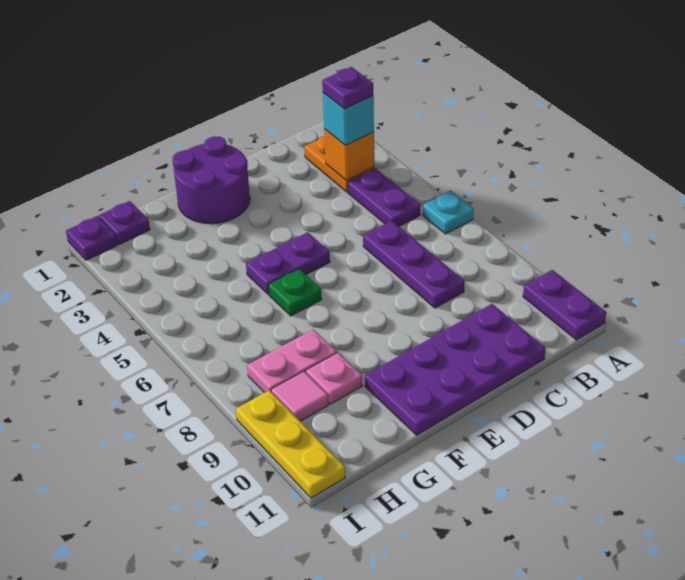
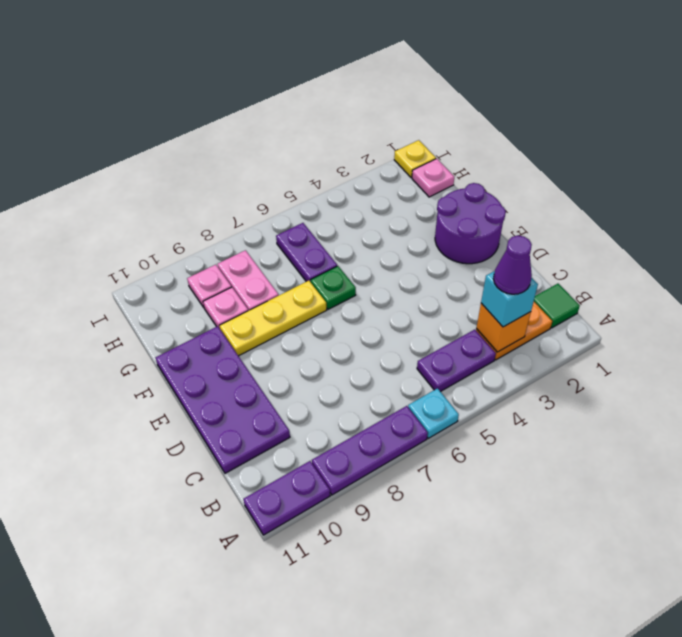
none -> green tile B1 level 1
purple plate B3 level 4 -> purple cone B3 level 4
purple plate C6:C8 level 1 -> purple plate A7:A9 level 1
purple plate E5:F5 level 1 -> purple plate G6:H6 level 1
purple plate H1 level 1 -> pink plate H1 level 1
pink tile H9 level 1 -> pink plate H9 level 1
purple plate I1 level 1 -> yellow plate I1 level 1
yellow plate I9:I11 level 1 -> yellow plate F7:F9 level 1

